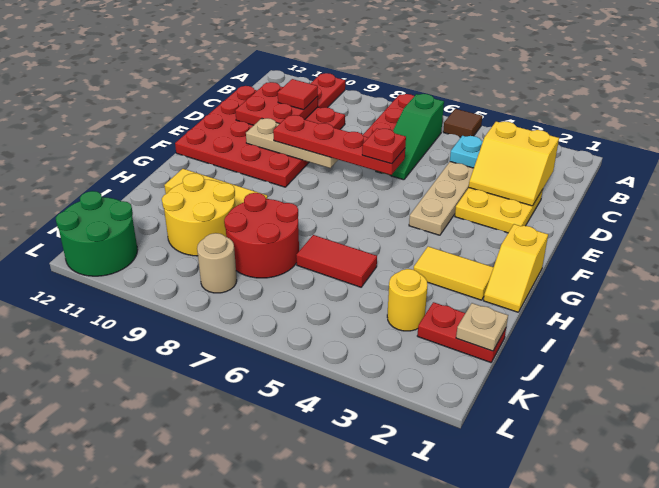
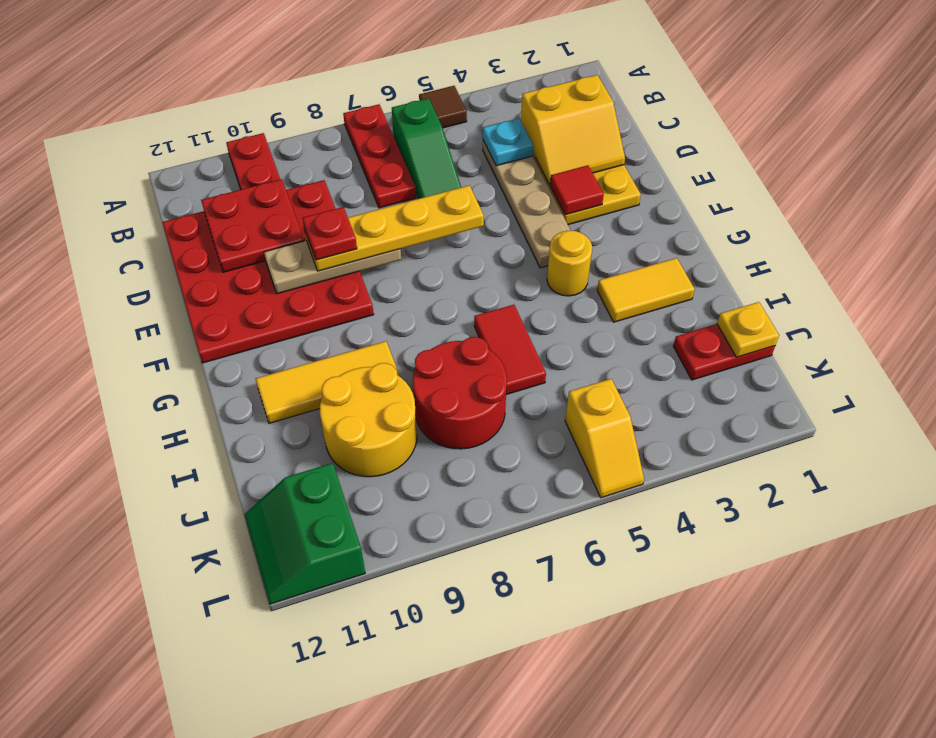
red tile C10 level 3 -> red tile E3 level 2
red plate E6:E9 level 3 -> yellow plate E6:E9 level 3
red plate E6 level 4 -> red plate E9 level 4
yellow slope G1:H1 level 1 top G -> yellow slope K5:L5 level 1 top K
red tile I5:I6 level 1 -> red tile H6:I6 level 1
tan plate J1 level 2 -> yellow plate J1 level 2
yellow round brick J3 level 1 -> yellow round brick G4 level 1
tan round brick K8 level 1 -> none
green round brick K11:L12 level 1 -> green slope K11:L12 level 1 top 11

